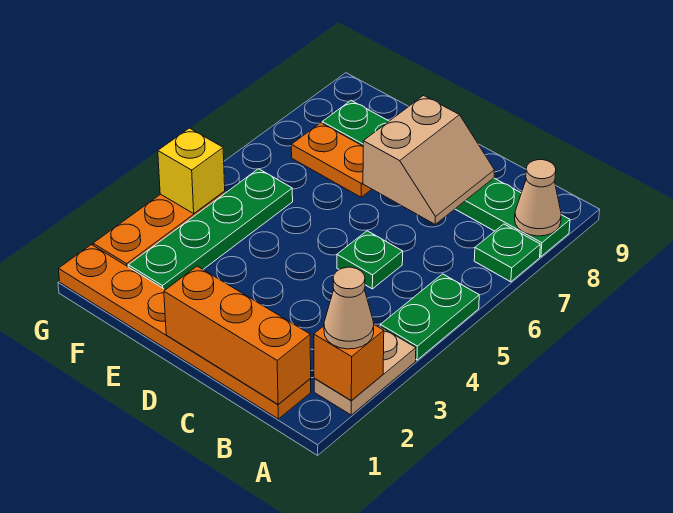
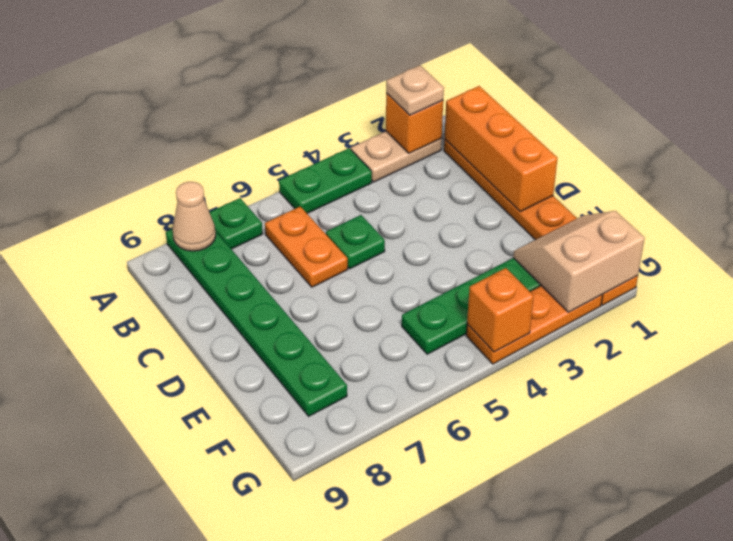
tan cone A2 level 3 -> tan plate A2 level 3
tan slope C7:D8 level 2 top D -> tan slope F1:G2 level 2 top G
orange plate E7:F7 level 1 -> orange plate B6:C6 level 1
yellow brick G4 level 2 -> orange brick G4 level 2

